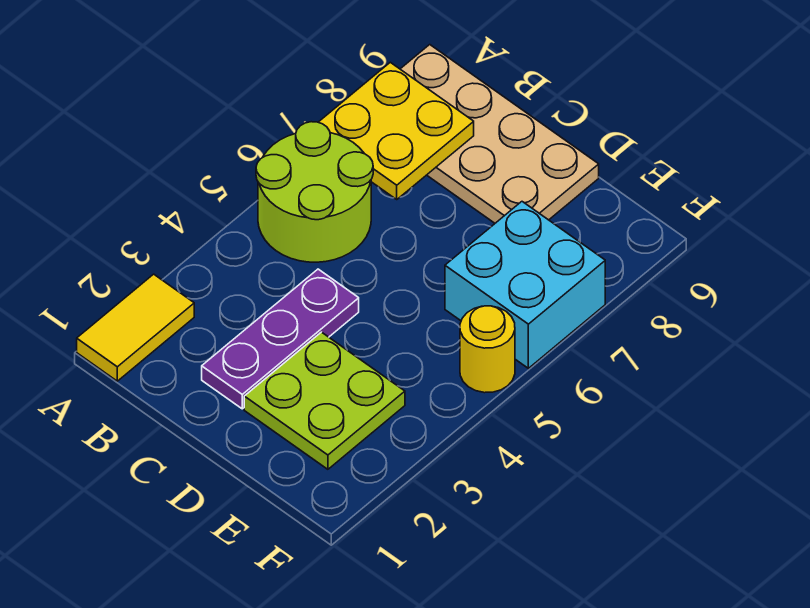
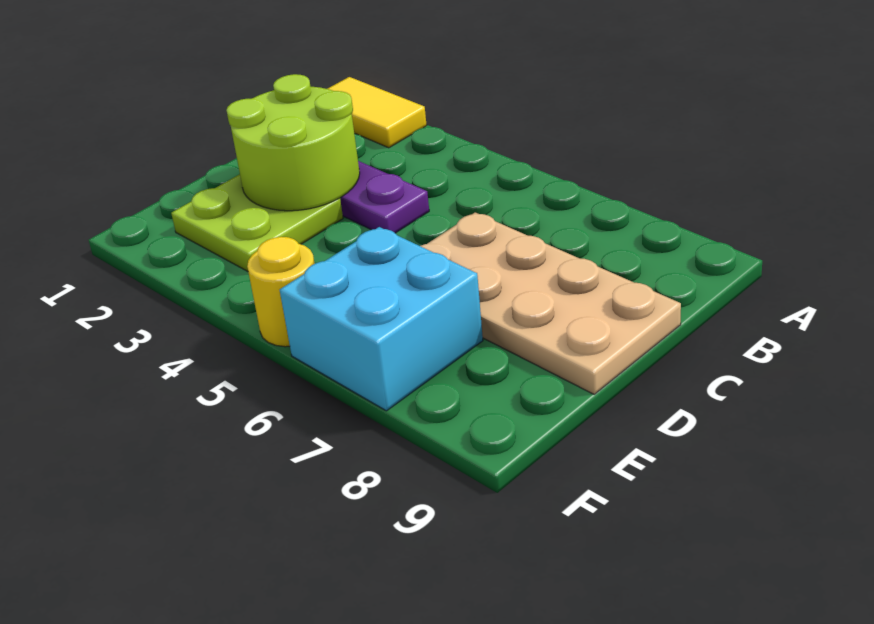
lime round brick A5:B6 level 1 -> lime round brick C2:D3 level 2
yellow plate A7:B8 level 2 -> none
tan plate A8:D9 level 1 -> tan plate C6:D9 level 1

